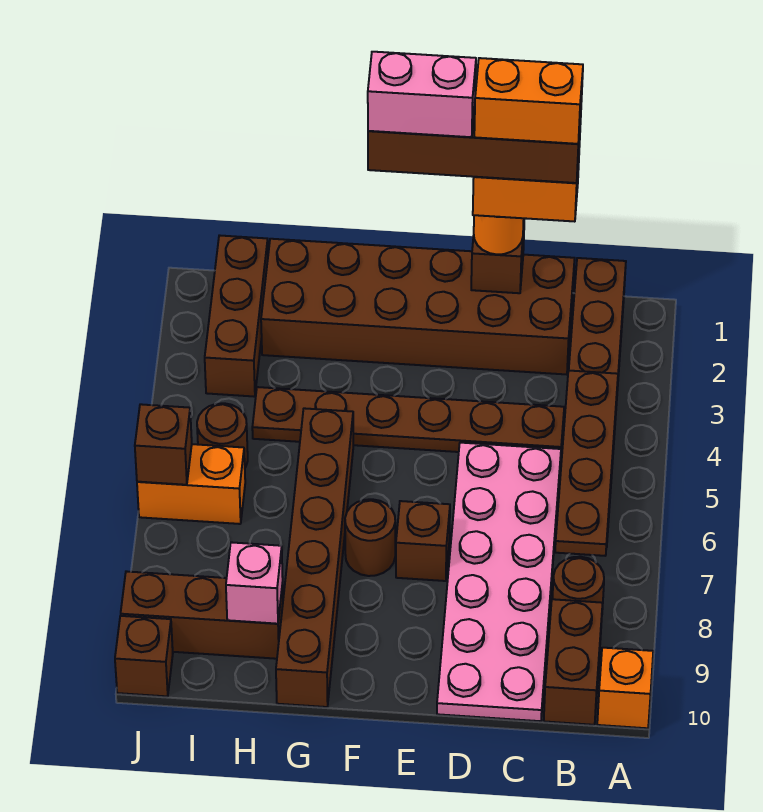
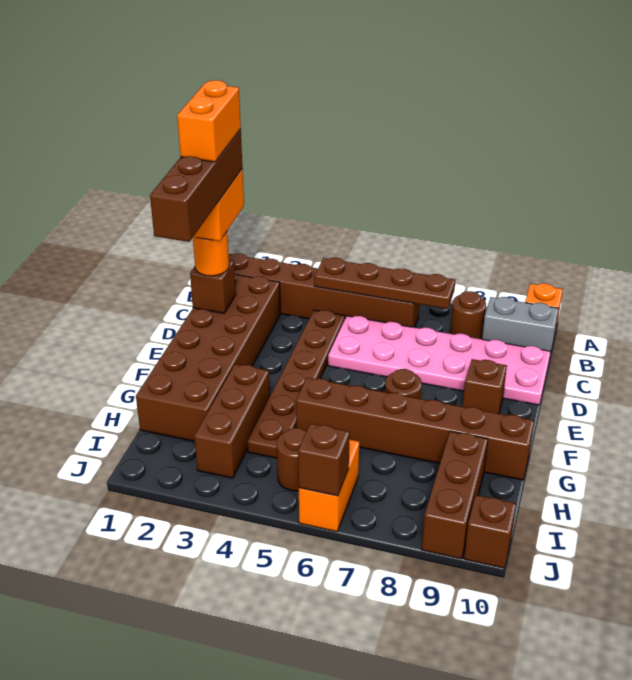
brown brick B9:B10 level 1 -> grey brick B9:B10 level 1
pink brick E1:F1 level 6 -> none
brown brick E7 level 1 -> brown brick E9 level 1
pink brick H9 level 2 -> none
brown brick I1:I3 level 1 -> brown brick G3:I3 level 1

